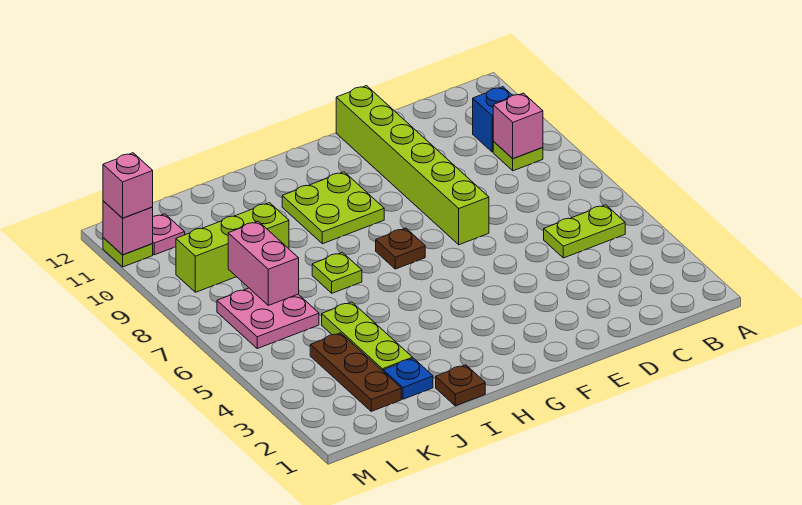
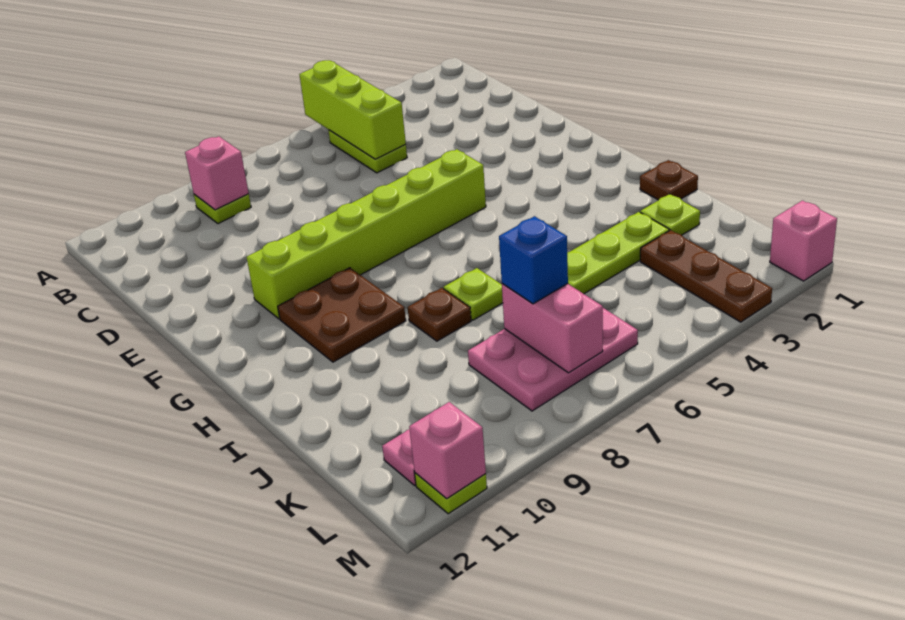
blue brick B10 level 1 -> blue brick K7 level 3
lime brick E7:E12 level 1 -> lime brick F5:F10 level 1
brown plate G7 level 1 -> brown plate I8 level 1
lime plate G9:H10 level 1 -> brown plate G9:H10 level 1
blue plate J2 level 1 -> lime plate J2 level 1
lime brick J9:L9 level 1 -> lime brick A5:C5 level 2
brown plate K2:K4 level 1 -> brown plate K3:M3 level 1
pink plate K6:L7 level 1 -> pink plate K6:L8 level 1
pink brick K7:K8 level 2 -> pink brick K7:L7 level 2
pink brick M11 level 3 -> pink brick M1 level 1

